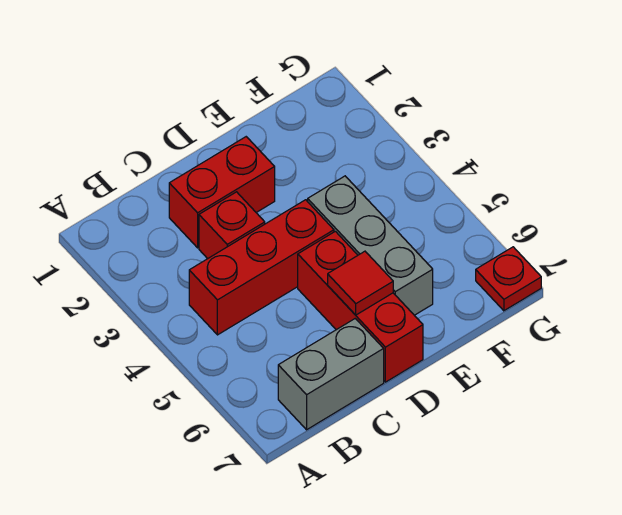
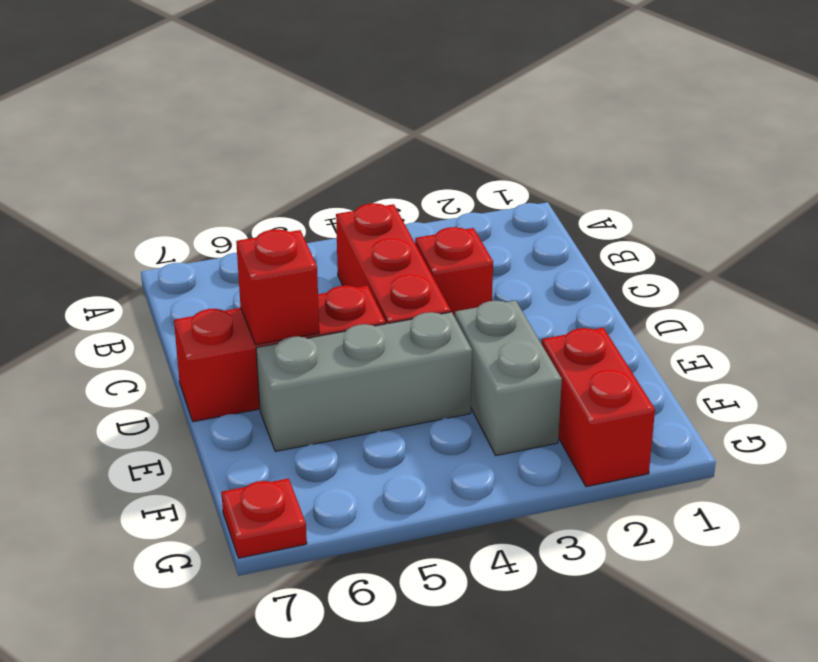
grey brick B7:C7 level 1 -> grey brick E3:F3 level 1
red brick C2:D2 level 1 -> red brick F2:G2 level 1
red tile D6 level 2 -> red brick D6 level 2

